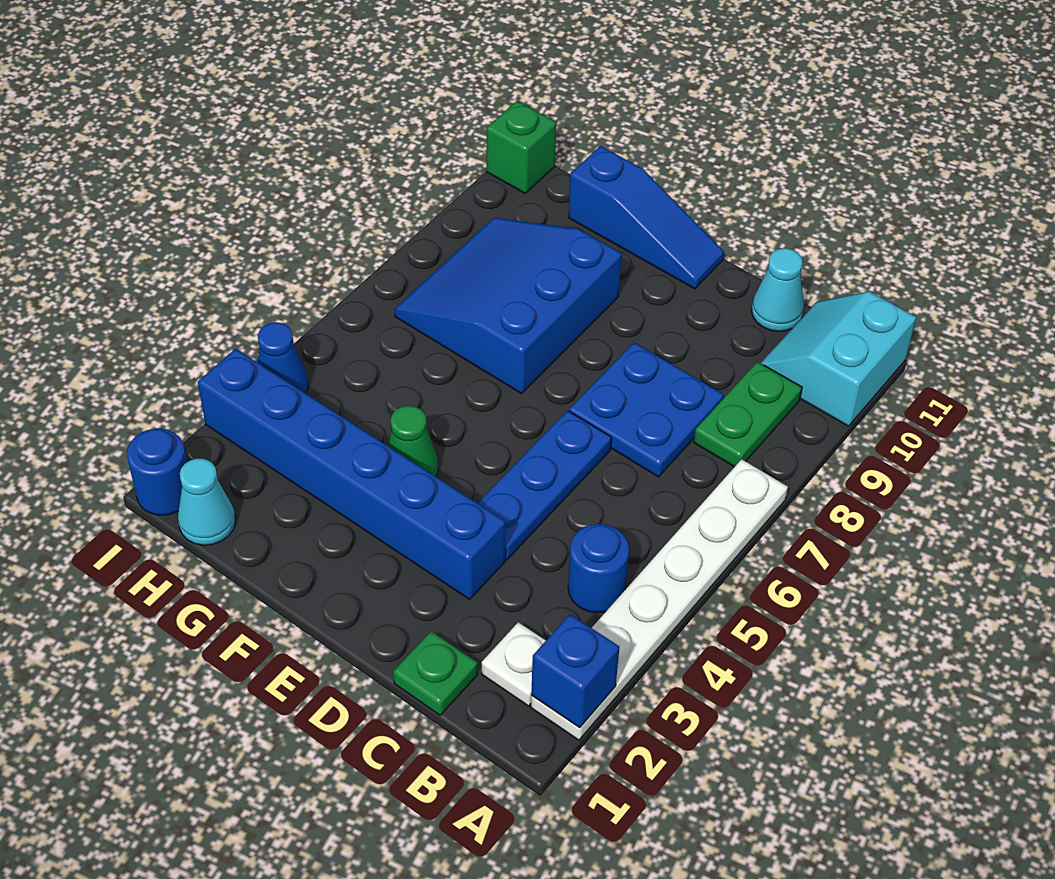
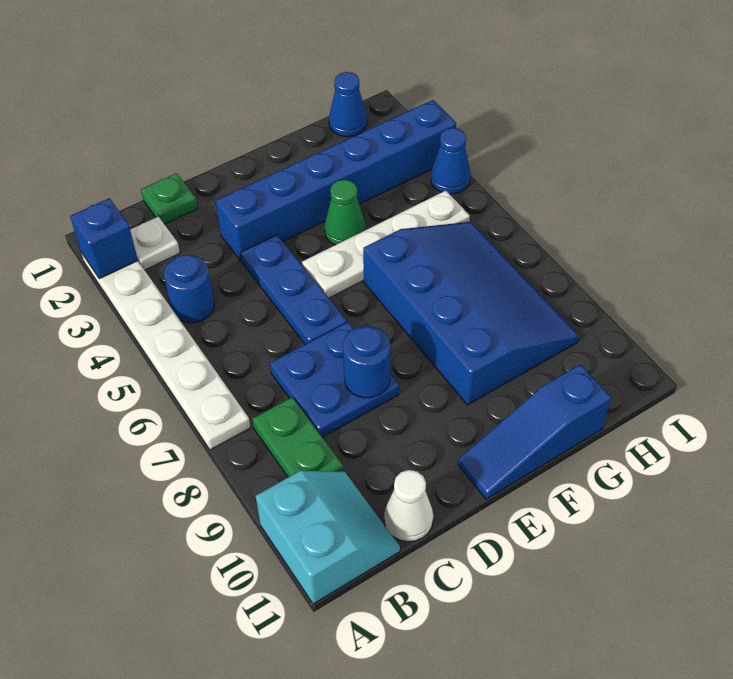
cyan cone C11 level 1 -> white cone C11 level 1
none -> white plate E5:H5 level 1
blue slope F7:H9 level 1 top F -> blue slope F6:H9 level 1 top F
cyan cone H1 level 1 -> blue cone H1 level 1
blue round brick I1 level 1 -> blue round brick D8 level 2
green brick I11 level 1 -> none

